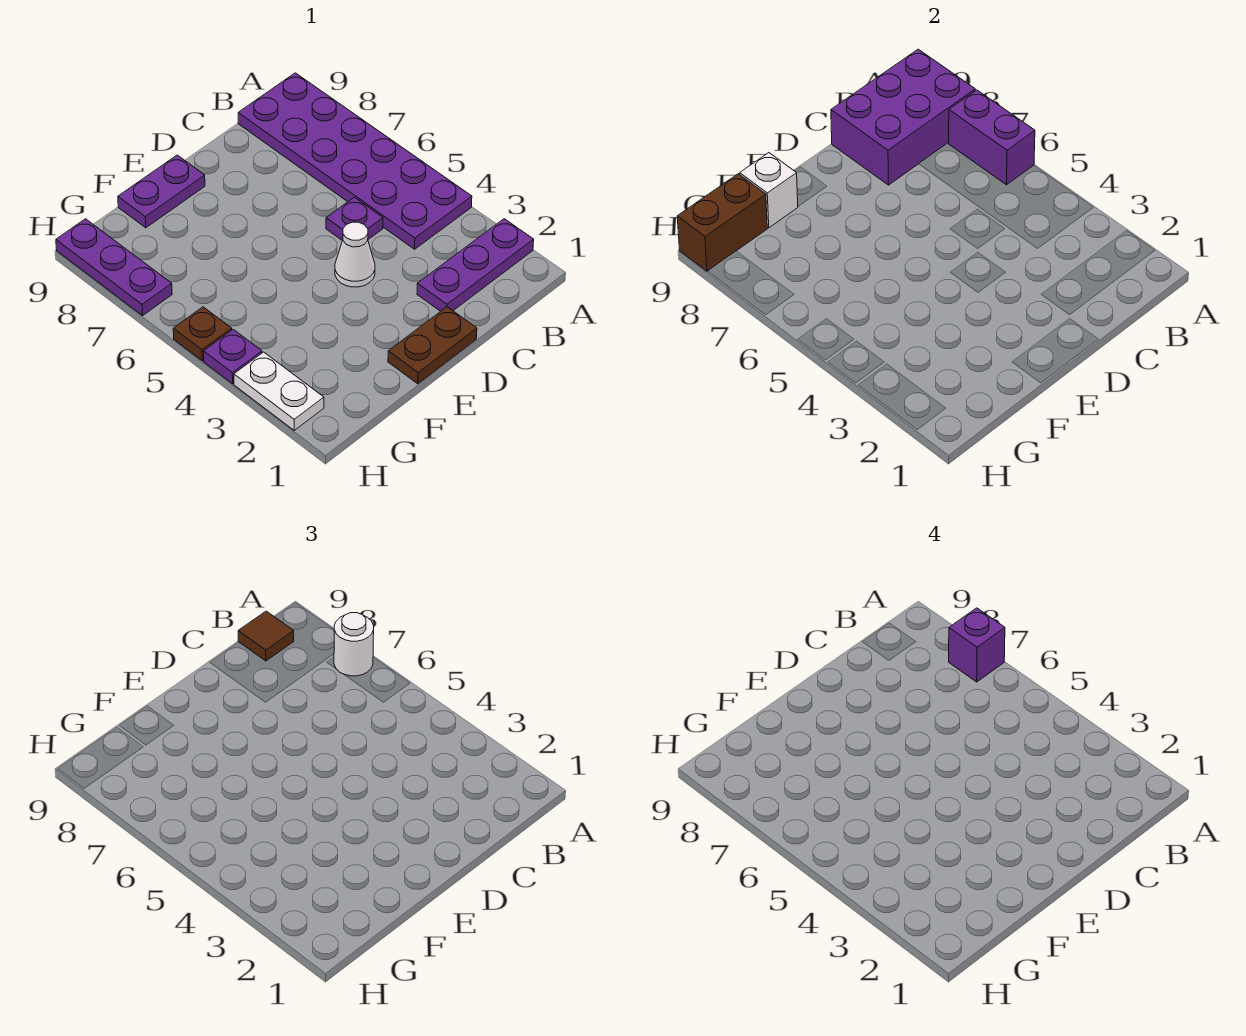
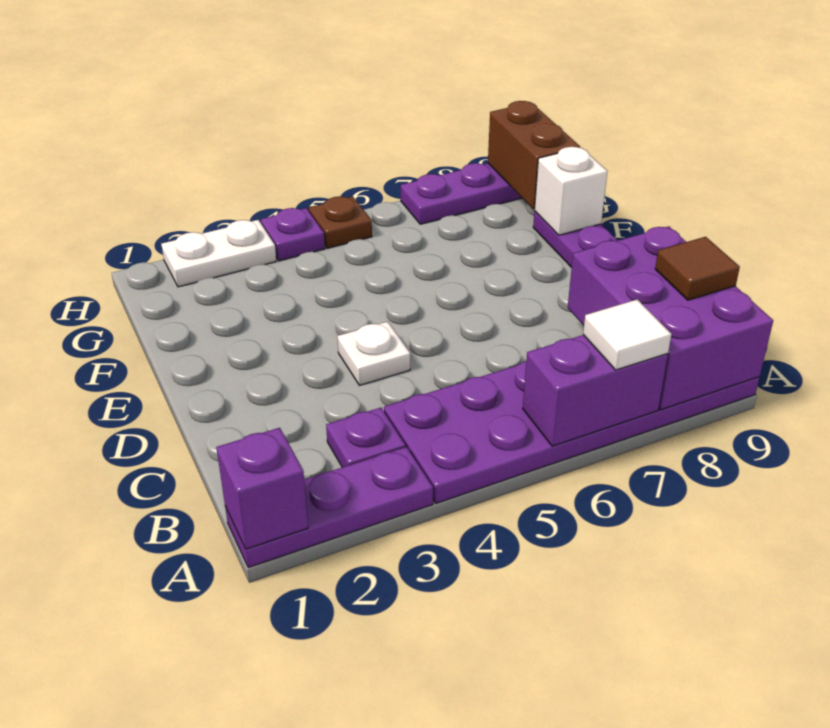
purple plate A2:C2 level 1 -> purple plate A1:A3 level 1
white round brick A7 level 3 -> white tile A7 level 3
purple brick A7 level 4 -> purple brick A1 level 2
purple plate C5 level 1 -> purple plate B3 level 1
brown plate D1:E1 level 1 -> none
white cone D4 level 1 -> white plate D4 level 1

